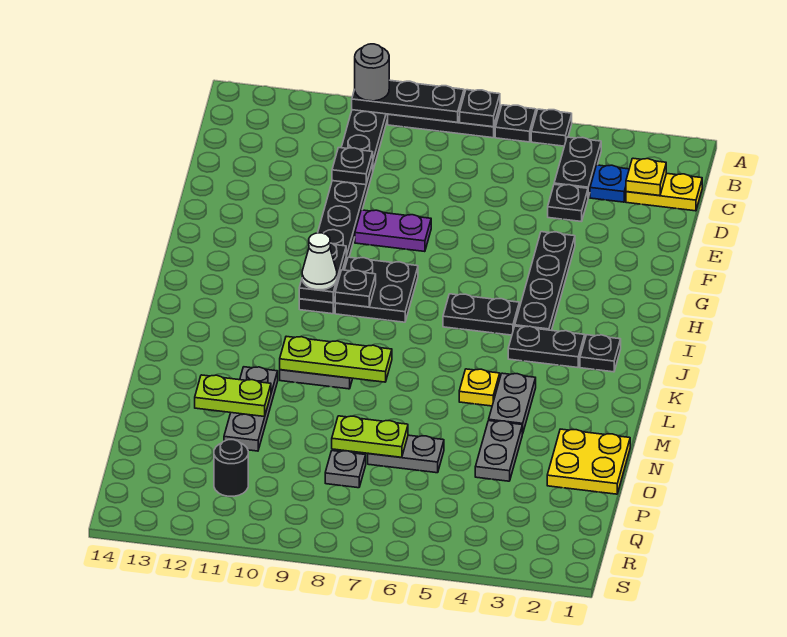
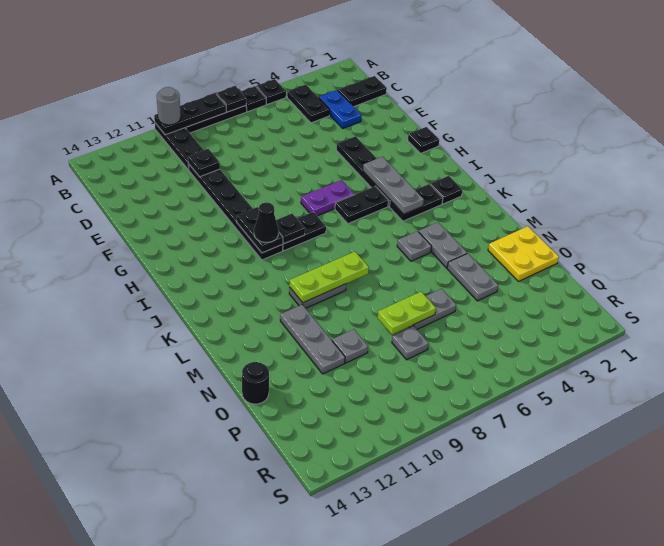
yellow plate C1:C2 level 1 -> black plate C1:C2 level 1
yellow plate C2 level 2 -> none
blue plate C3 level 1 -> blue plate C3:D3 level 1
black plate D4 level 1 -> black plate G1 level 1
purple plate F8:F9 level 1 -> purple plate H6:H7 level 1
none -> grey plate H4:J4 level 2
black plate H8:I9 level 1 -> black plate I8:I9 level 1
white cone I10 level 3 -> black cone I10 level 3
yellow plate L5 level 1 -> grey plate L5 level 1
lime plate N11:N12 level 2 -> none
none -> grey plate O10 level 1
black round brick Q11 level 1 -> black round brick O14 level 1

